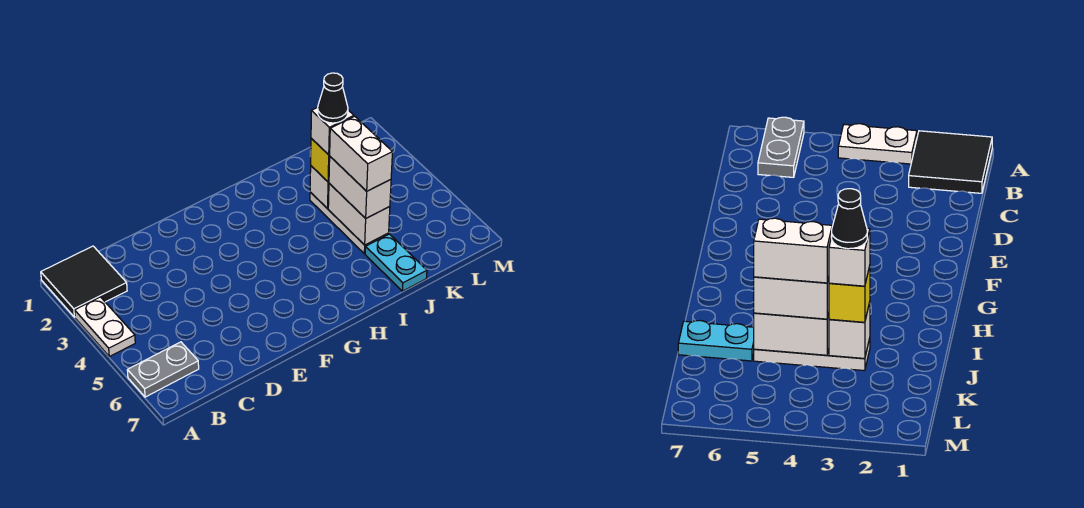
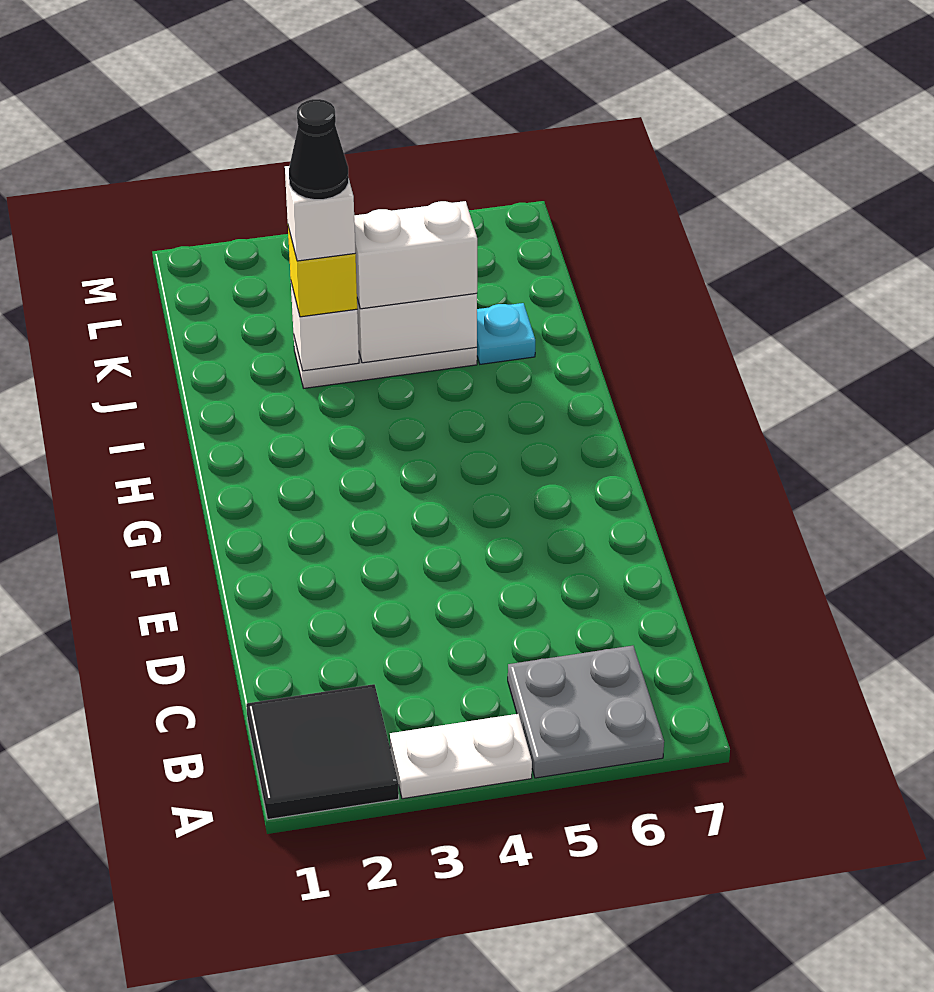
grey plate A6:B6 level 1 -> grey plate A5:B6 level 1
white brick J4:J5 level 4 -> none
cyan plate J6:J7 level 1 -> cyan plate J6 level 1

